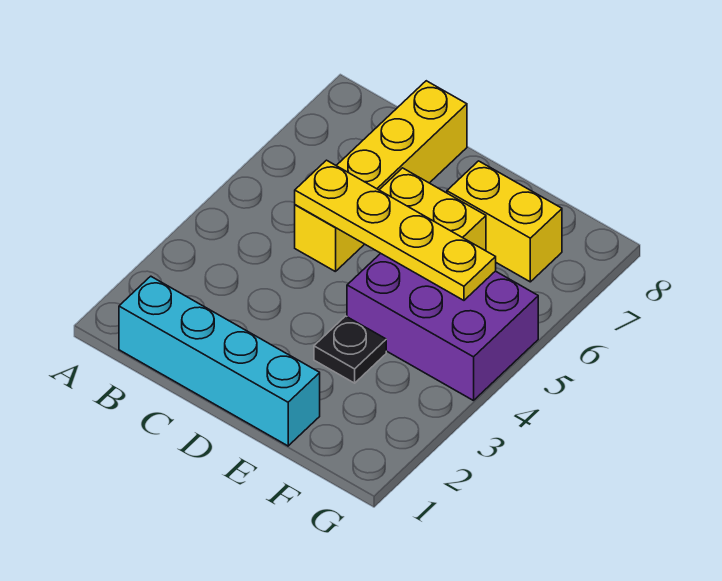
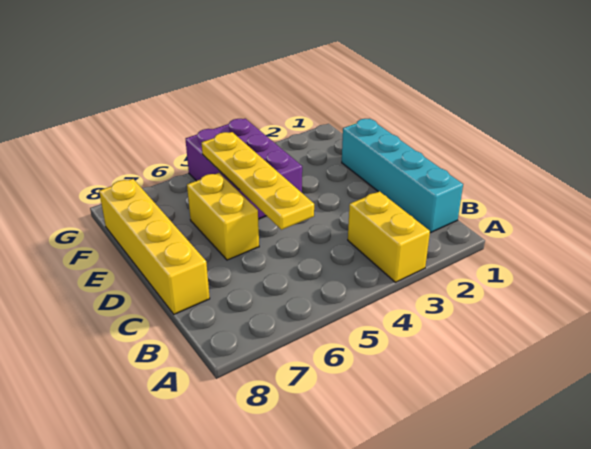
yellow brick C5:C8 level 1 -> yellow brick C8:F8 level 1
black plate E3 level 1 -> none
yellow brick E7:F7 level 1 -> yellow brick A3:B3 level 1

